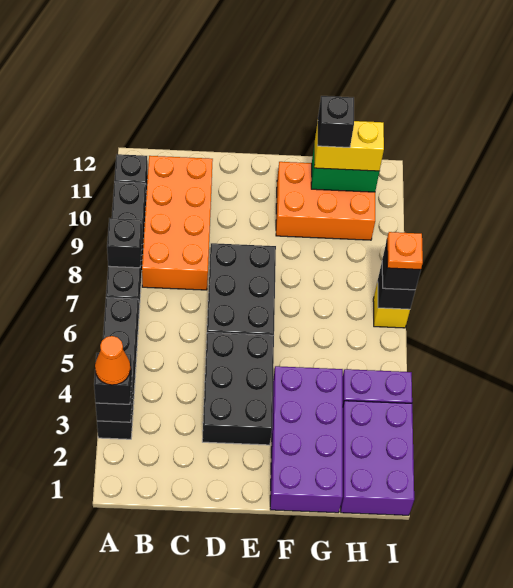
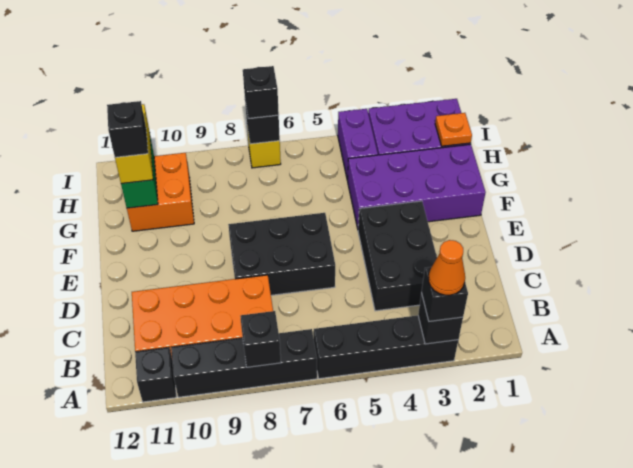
black brick D3:E5 level 1 -> black brick C3:E4 level 1
orange brick F10:H11 level 1 -> orange brick G10:H11 level 1
orange plate I7 level 4 -> orange plate H1 level 2

